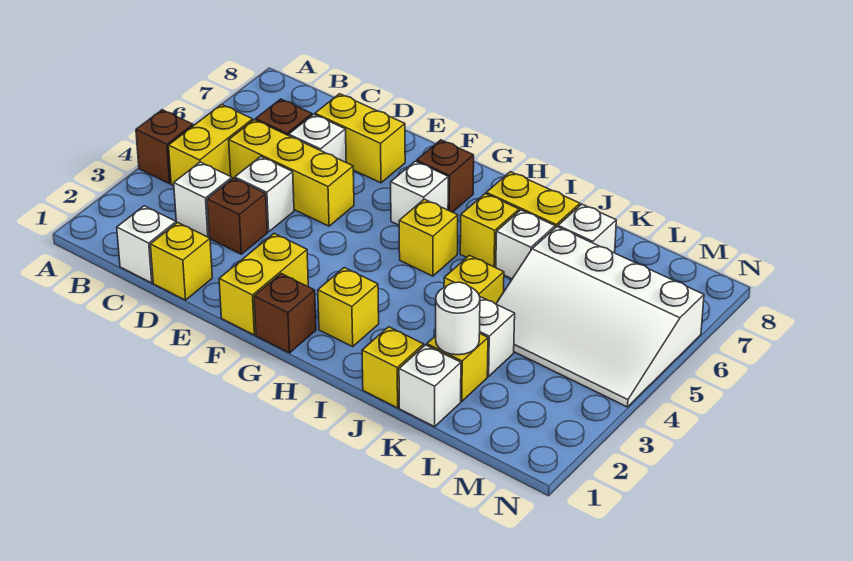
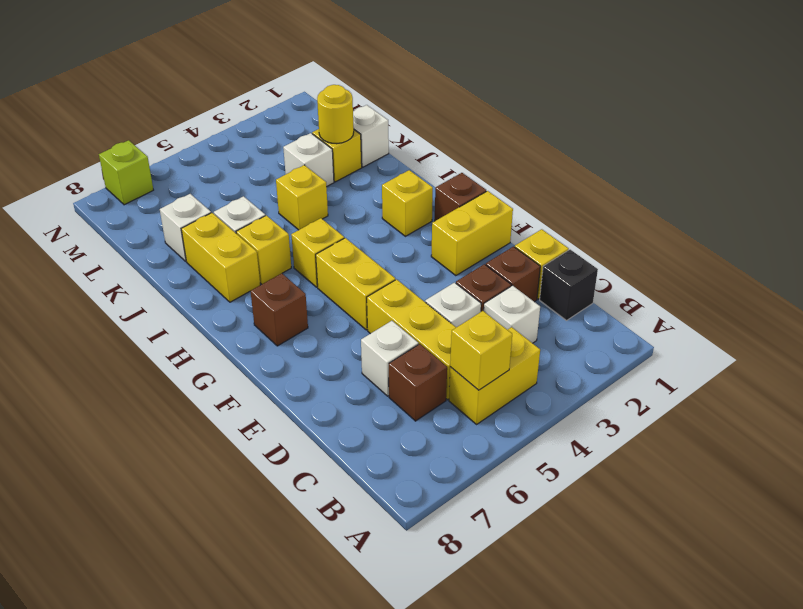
brown brick A4 level 1 -> brown brick D2 level 1
white brick C1 level 1 -> black brick C1 level 1
yellow brick D7:E7 level 1 -> yellow brick F5:G5 level 1
white brick G6 level 1 -> none
yellow brick J1 level 1 -> yellow brick B5 level 2
white round brick K2 level 2 -> yellow round brick K2 level 2
white slope K4:N6 level 1 top 6 -> none
none -> lime brick N7 level 1

